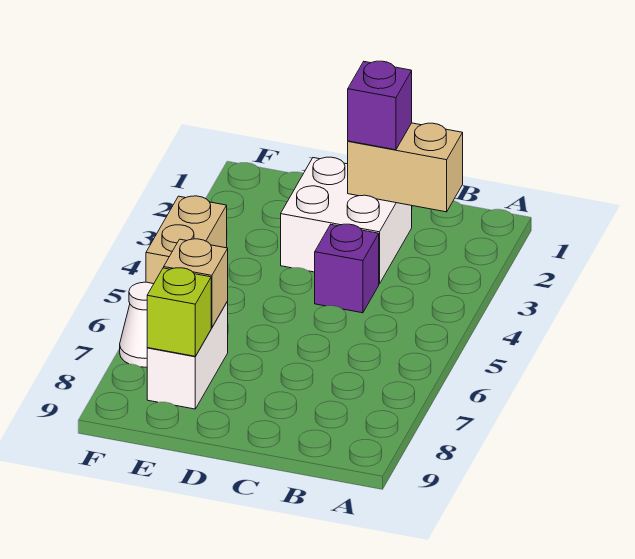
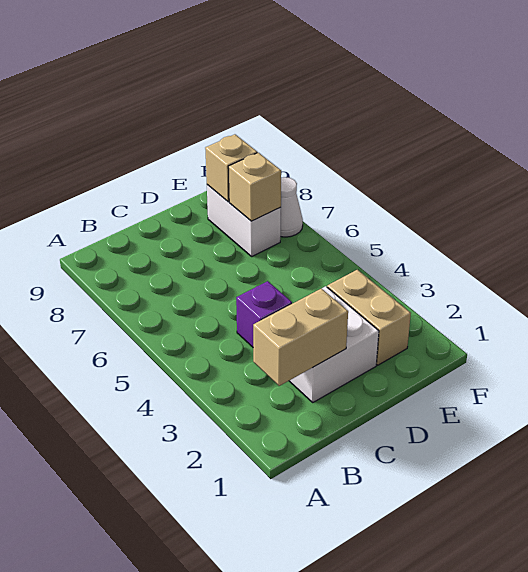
purple brick C2 level 3 -> none
lime brick E8 level 2 -> tan brick E8 level 2
tan brick F4:F5 level 1 -> tan brick E2:E3 level 1

